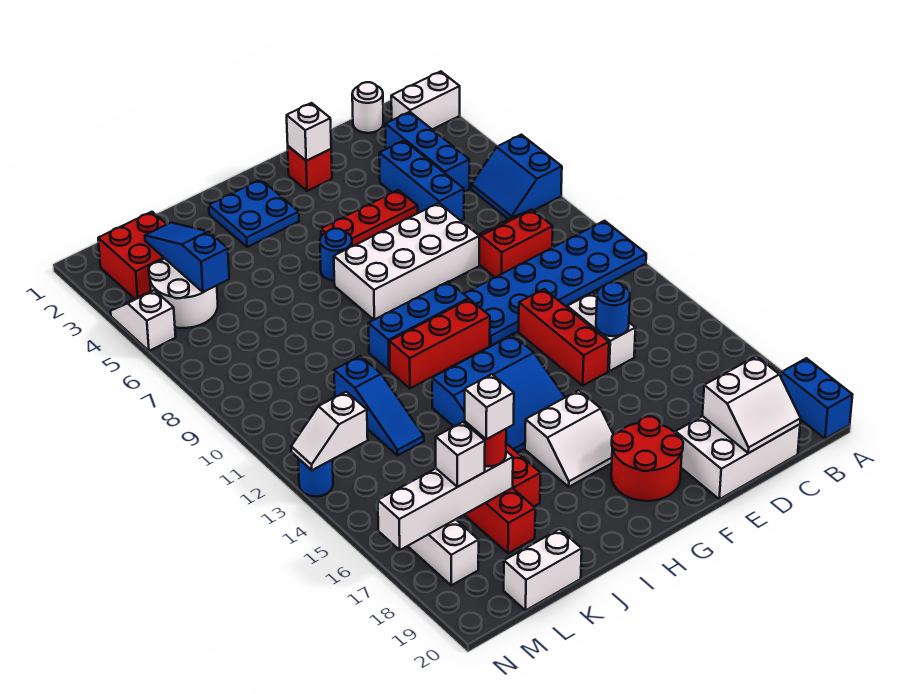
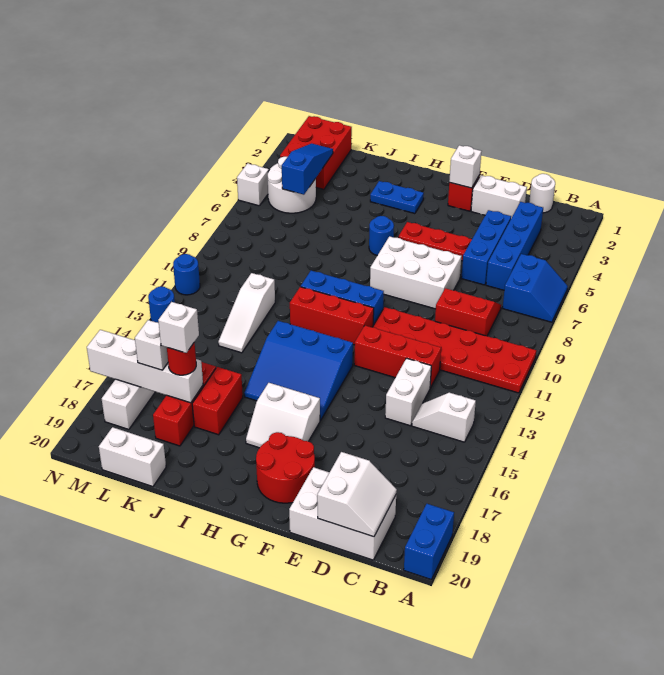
white brick A2:B2 level 1 -> white brick D2:E2 level 1
blue slope A6:B7 level 1 top A -> blue slope A6:B7 level 1 top B
blue plate A10:F11 level 1 -> red plate A10:F11 level 1
blue brick C3:C5 level 1 -> blue brick C3:C6 level 1
white slope C19:D20 level 2 top 19 -> white slope C19:D20 level 2 top D
blue round brick D14 level 2 -> blue round brick N11 level 1
white brick E7:H8 level 1 -> white brick E7:G8 level 1
red brick E12:E14 level 1 -> red brick D12:F12 level 1
blue plate H2:I3 level 1 -> blue plate H3:I3 level 1
blue slope K11:K13 level 1 top 11 -> white slope K11:K13 level 1 top 11
red brick L2:M3 level 1 -> red brick L1:M3 level 1
white slope M13:N13 level 2 top M -> white slope B14:C14 level 1 top B

